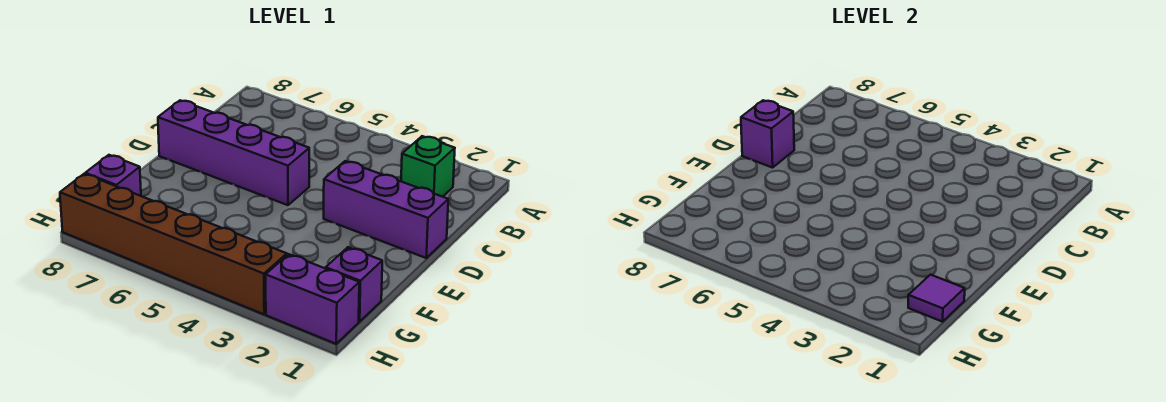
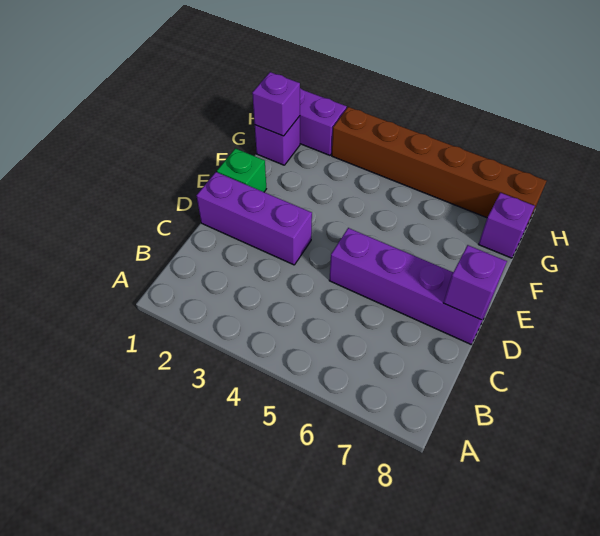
green brick B2 level 1 -> green brick E1 level 1
purple tile G1 level 2 -> purple brick G1 level 2

